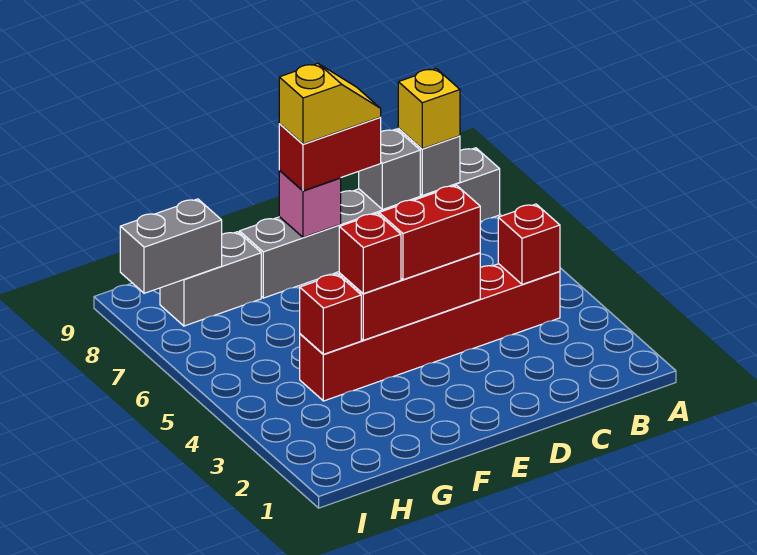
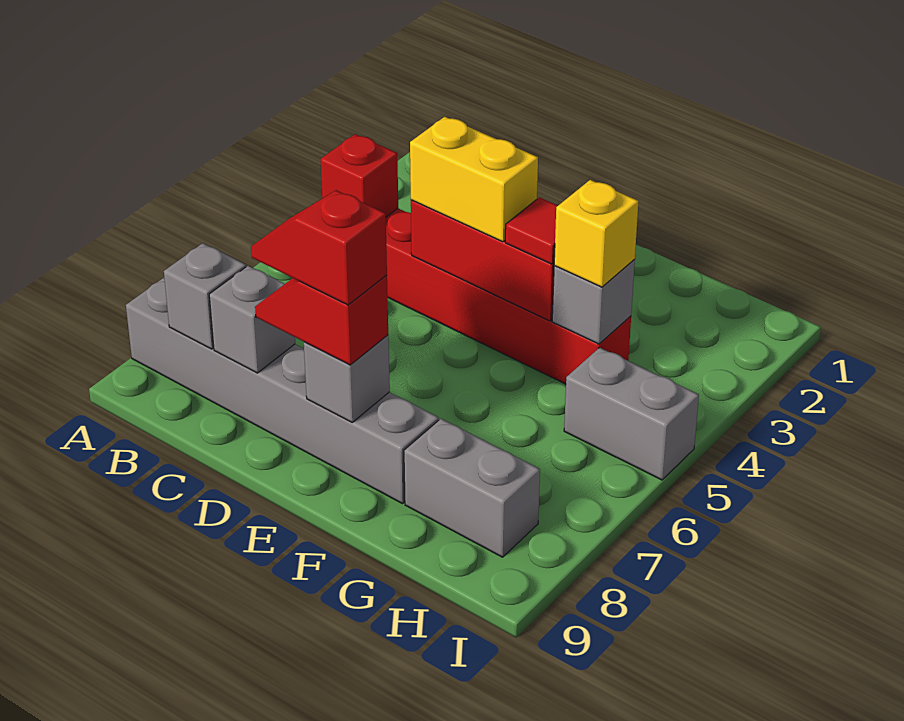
yellow brick B8 level 3 -> yellow brick G4 level 3
red brick D4:E4 level 3 -> yellow brick D4:E4 level 3
red brick D8:E8 level 3 -> red slope D8:E8 level 3 top E
yellow slope D8:E8 level 4 top E -> red slope D8:E8 level 4 top E
pink brick E8 level 2 -> grey brick E8 level 2
red brick F4 level 3 -> red tile F4 level 3
red brick G4 level 2 -> grey brick G4 level 2
grey brick H8:I8 level 2 -> grey brick H5:I5 level 1

